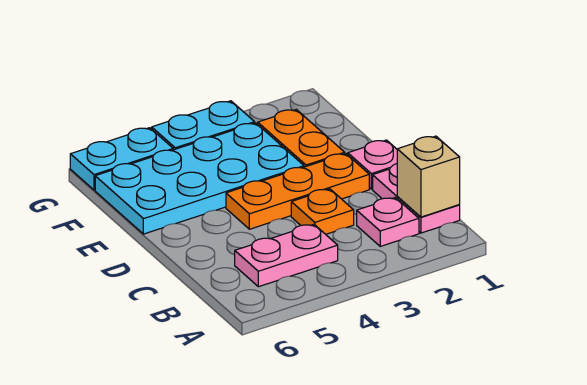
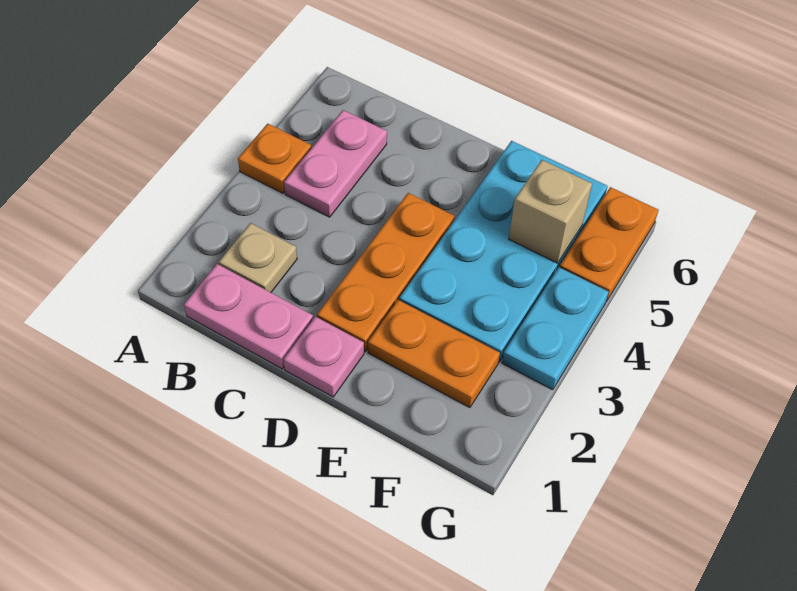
tan brick B1 level 2 -> tan brick F5 level 2
pink plate B2 level 1 -> tan plate B2 level 1
orange plate C3 level 1 -> orange plate A4 level 1
cyan plate G5:G6 level 1 -> orange plate G5:G6 level 1

